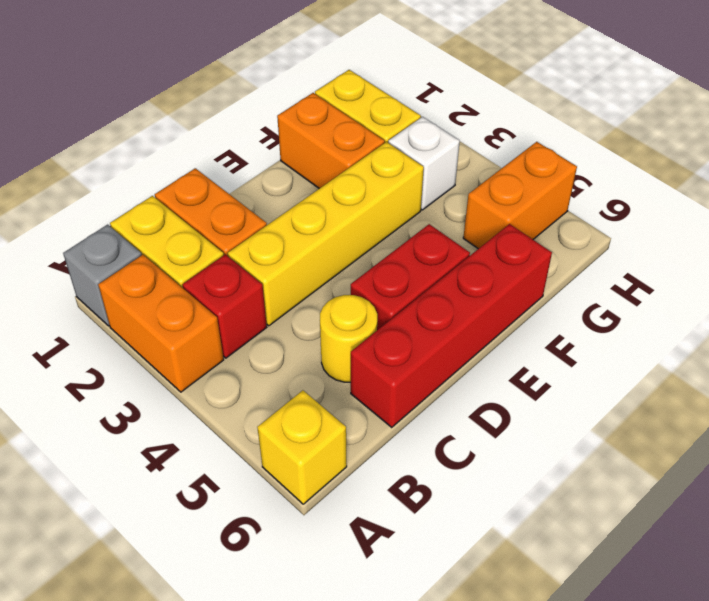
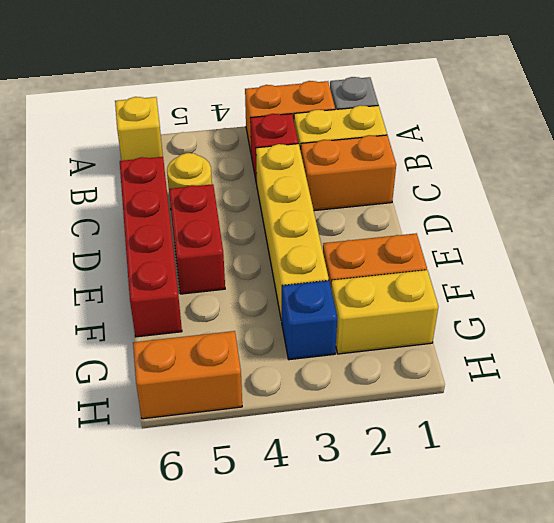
white brick G3 level 1 -> blue brick G3 level 1
orange brick G5:H5 level 1 -> orange brick H5:H6 level 1

